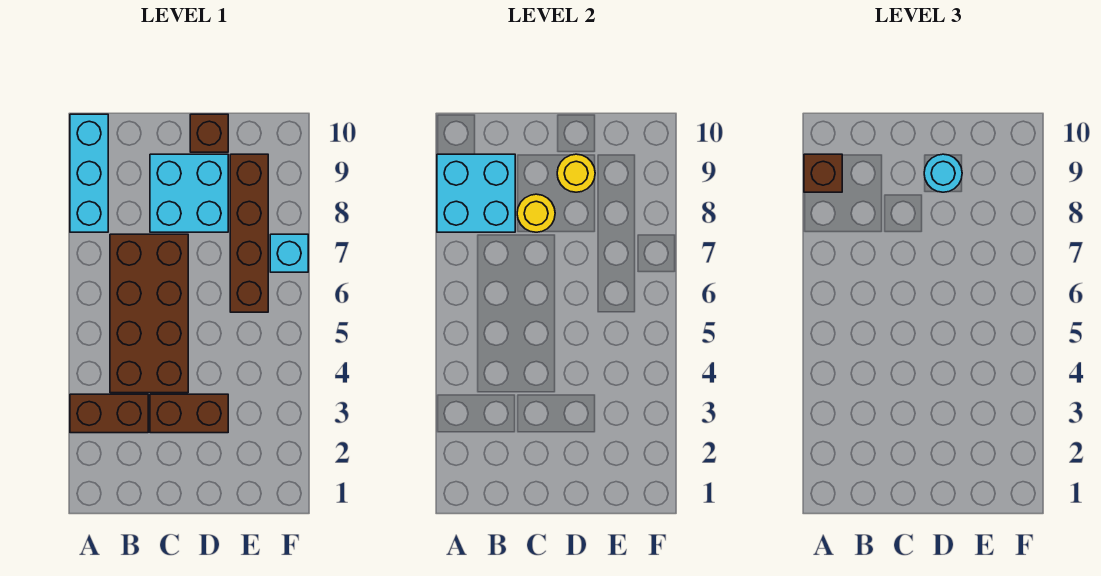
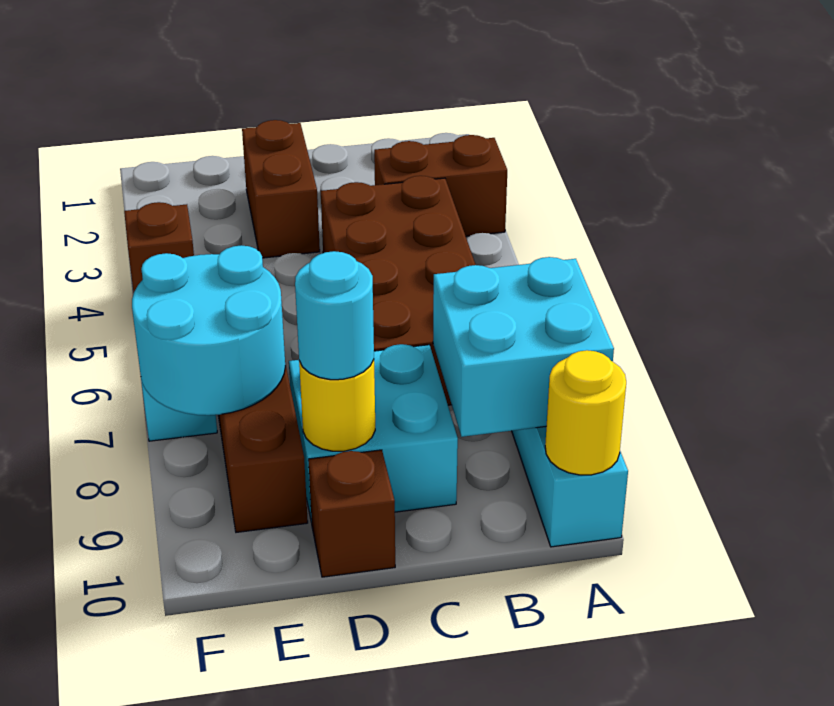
brown brick A9 level 3 -> brown brick F4 level 1
brown brick C3:D3 level 1 -> brown brick D2:D3 level 1
yellow round brick C8 level 2 -> yellow round brick A10 level 2
none -> cyan round brick E7:F8 level 2

